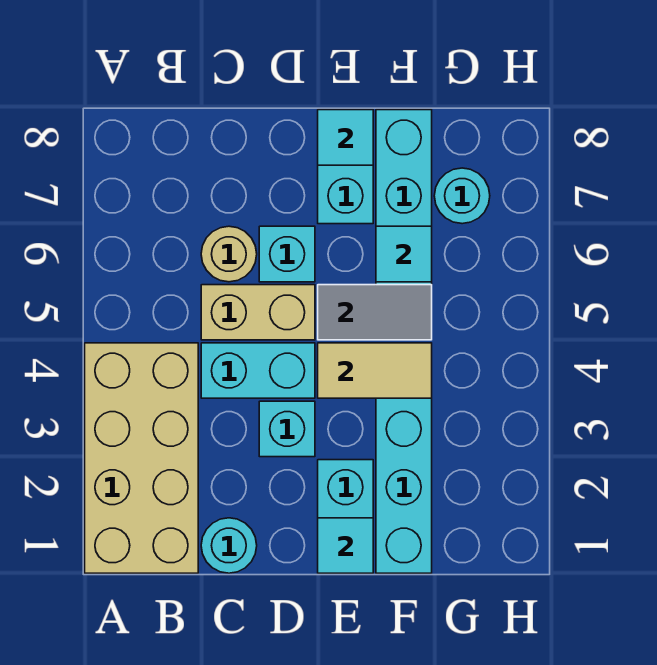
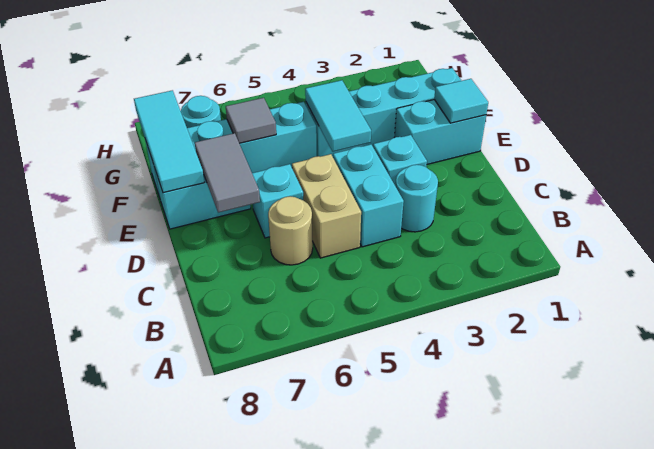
tan brick A1:B4 level 1 -> none
cyan round brick C1 level 1 -> cyan round brick C3 level 1
tan tile E4:F4 level 2 -> cyan tile E4:F4 level 2
grey tile E5:F5 level 2 -> grey tile D7:E7 level 2
cyan tile E8 level 2 -> cyan tile E8:G8 level 2
cyan tile F6 level 2 -> grey tile F6 level 2

